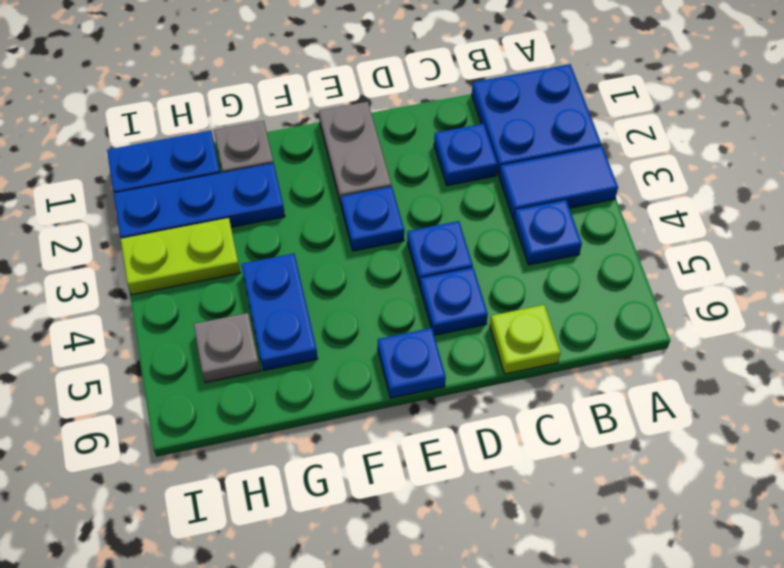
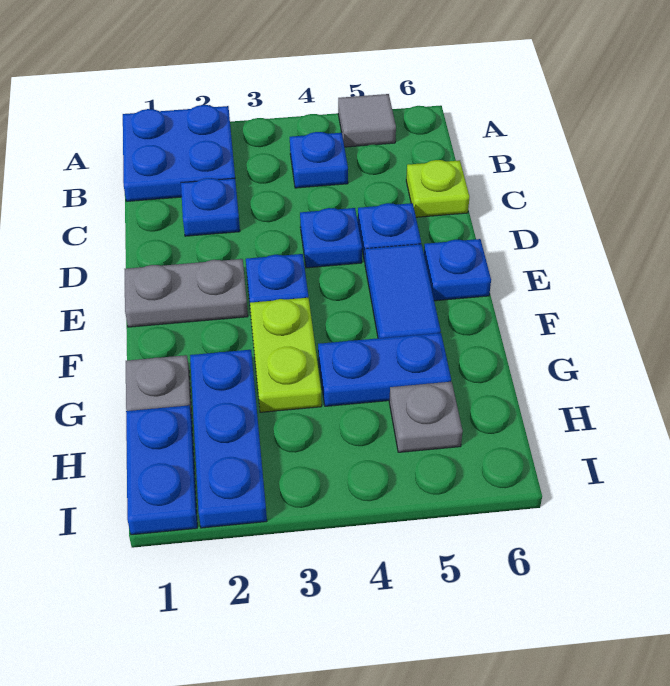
blue tile A3:B3 level 1 -> blue tile E5:F5 level 1
none -> grey tile A5 level 1
lime plate H3:I3 level 1 -> lime plate F3:G3 level 1

